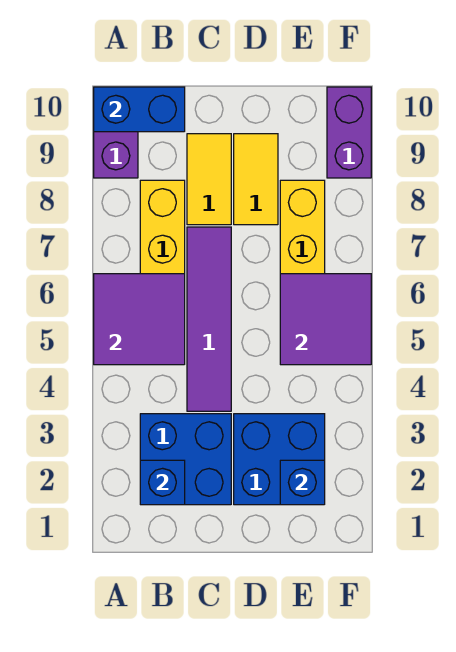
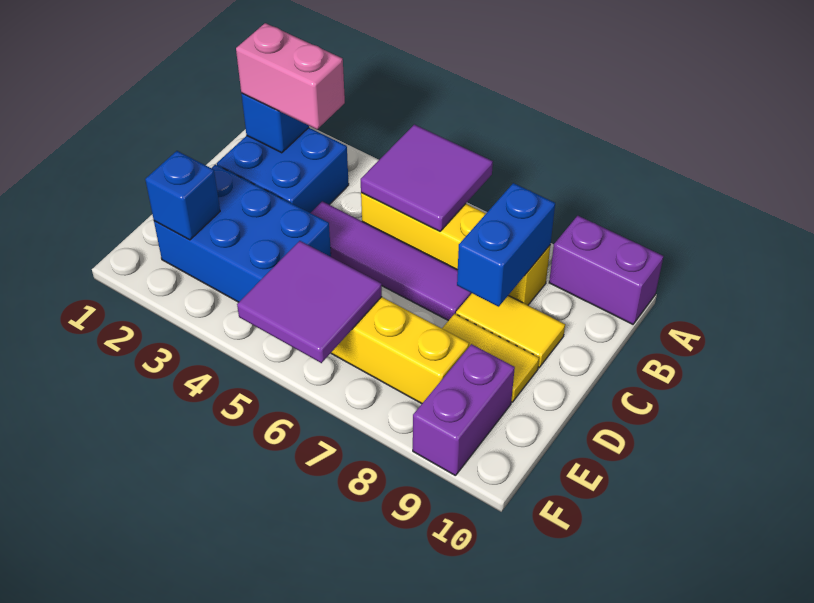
blue brick A10:B10 level 2 -> blue brick B8:C8 level 2
none -> pink brick B2:B3 level 3
blue brick D2:E3 level 1 -> blue brick D2:E4 level 1
purple brick F9:F10 level 1 -> purple brick E9:F9 level 1

